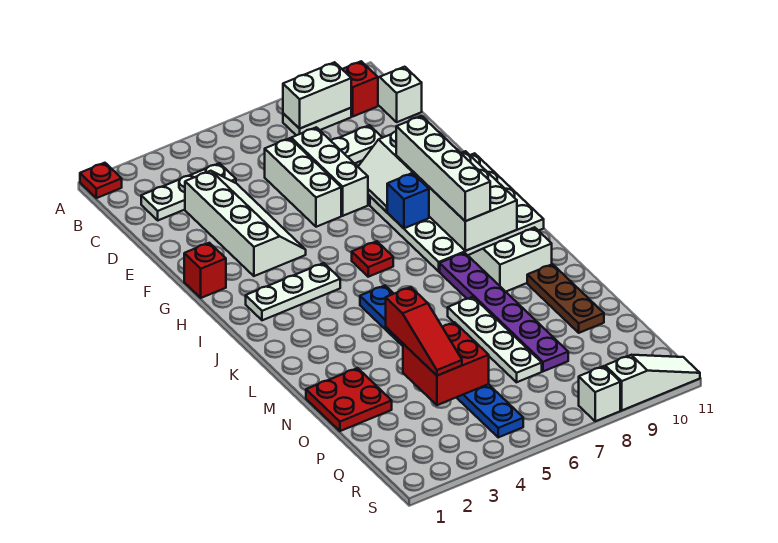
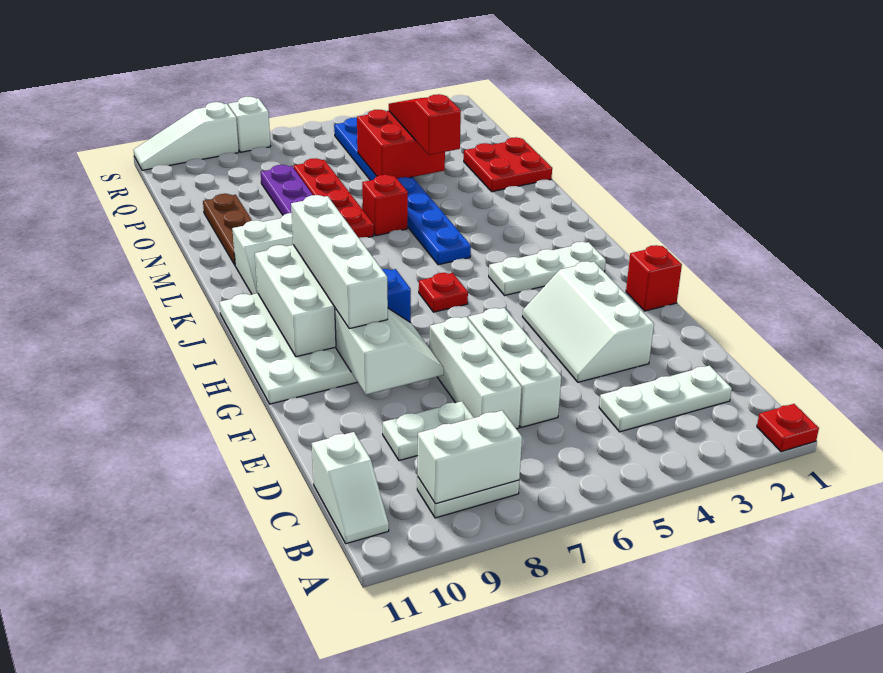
red brick B10 level 1 -> red brick M6 level 1
white slope D3:G4 level 1 top 3 -> white slope E3:G4 level 1 top 3
white plate M7:P7 level 1 -> red plate M7:P7 level 1

